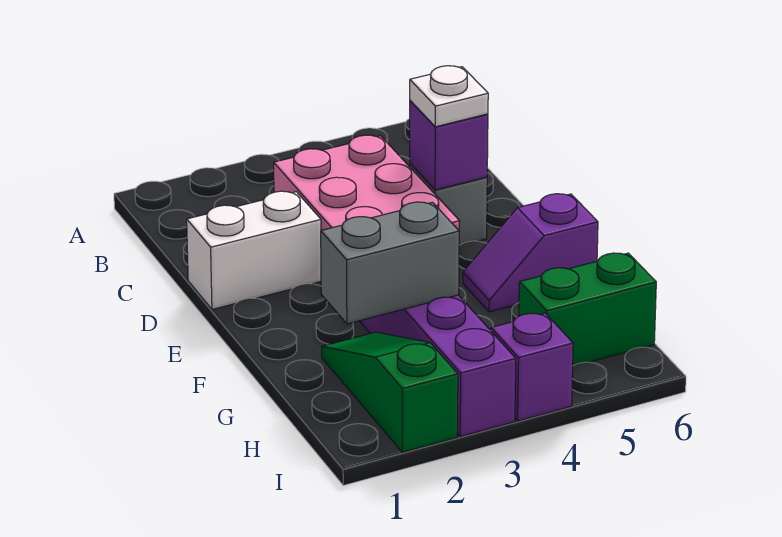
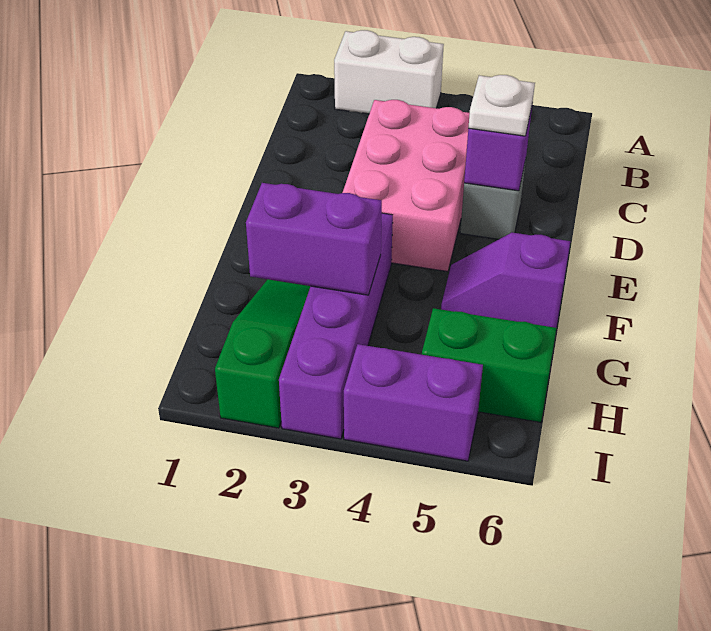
white brick D1:D2 level 1 -> white brick A2:A3 level 1
grey brick G2:G3 level 2 -> purple brick G2:G3 level 2
purple brick I4 level 1 -> purple brick I4:I5 level 1

